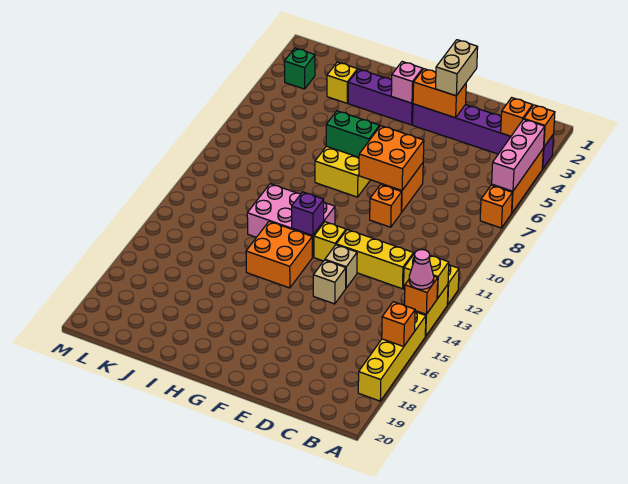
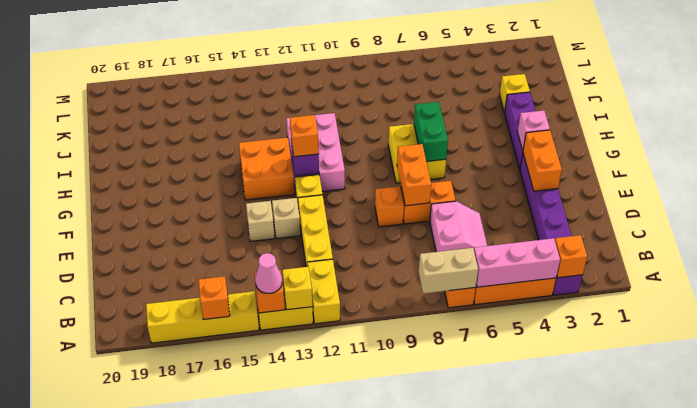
orange brick B3 level 2 -> orange brick G12 level 3
none -> pink slope C6:D7 level 1 top 7
tan brick E2:E3 level 3 -> tan brick A7:A8 level 2
orange brick E7:F8 level 2 -> orange brick E8:F8 level 2
green brick L3 level 1 -> none

